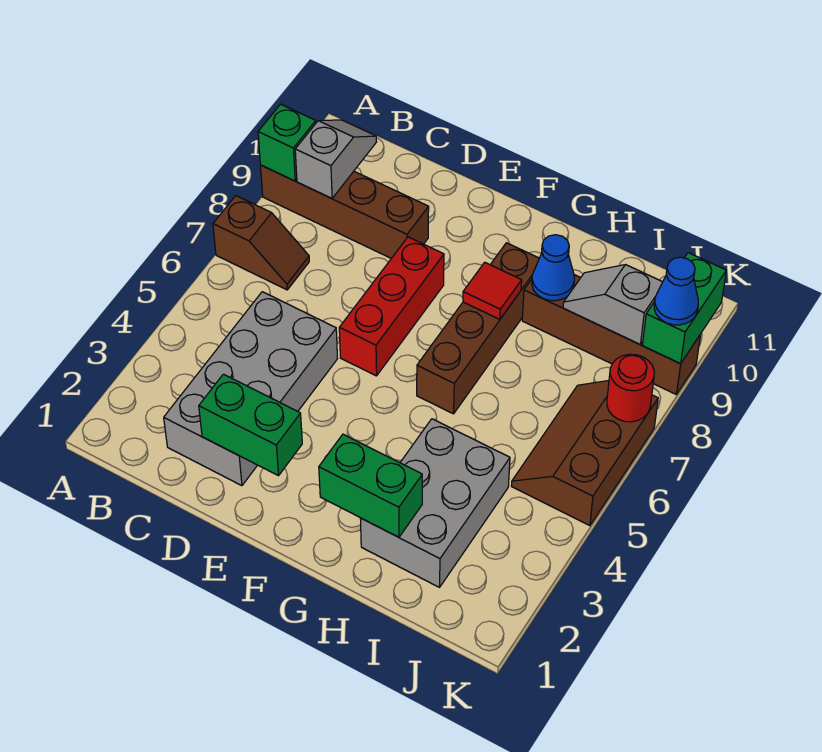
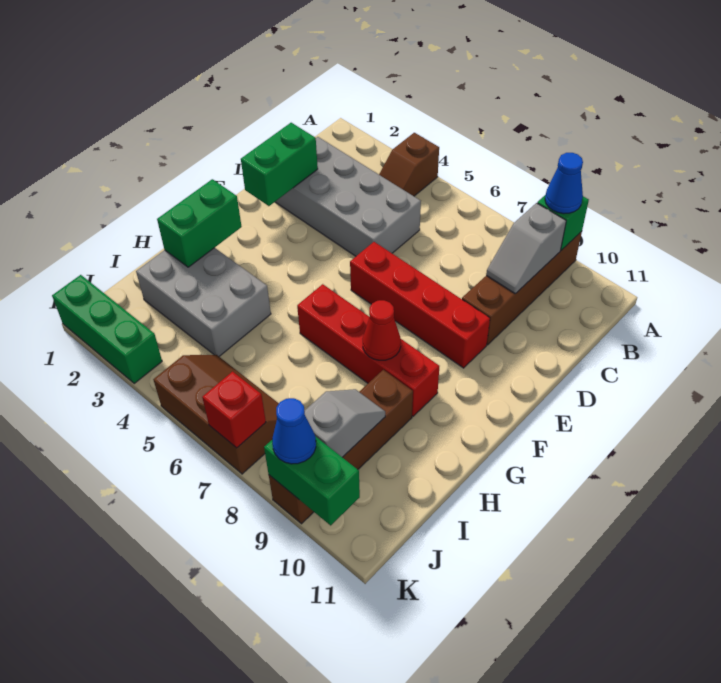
brown slope A7:B7 level 1 top A -> brown slope A4:B4 level 1 top A
grey slope B9:B10 level 2 top 9 -> grey slope B9:C9 level 2 top B
red brick E6:E8 level 1 -> red brick E6:E9 level 1
brown brick G6:G9 level 1 -> red brick G6:G9 level 1
red tile G8 level 2 -> red cone G8 level 2
blue cone H9 level 2 -> blue cone A9 level 3
none -> green brick K1:K3 level 1
red round brick K7 level 2 -> red brick K7 level 2

